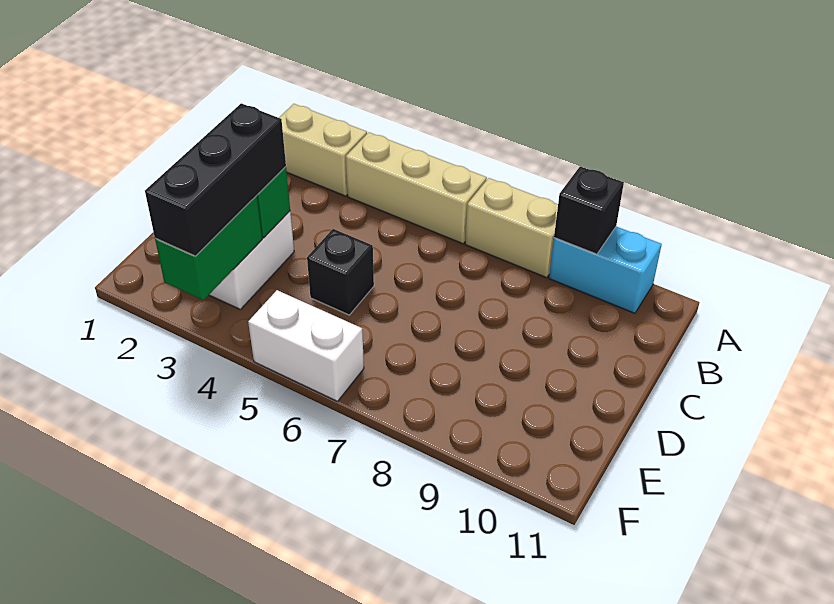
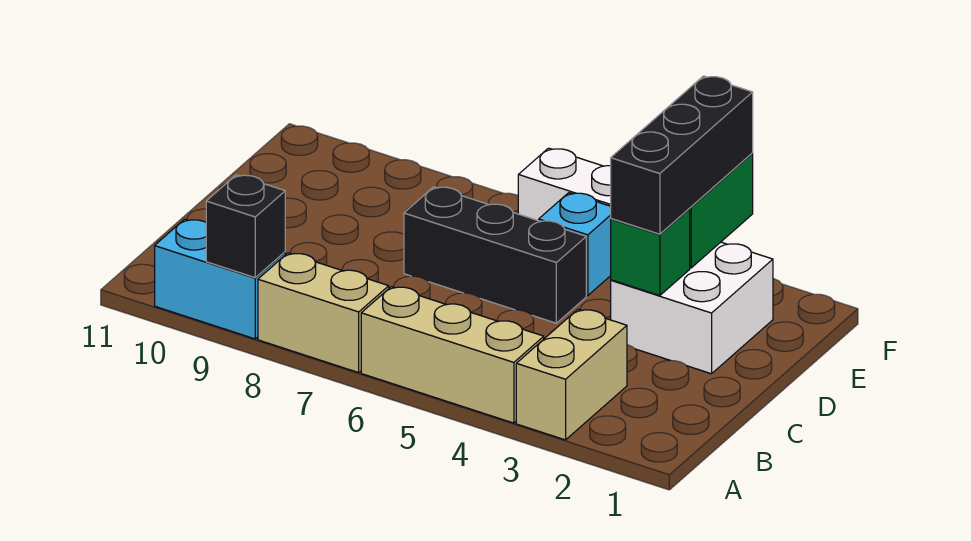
tan brick A2:A3 level 1 -> tan brick A3:B3 level 1
black brick D5 level 1 -> black brick D5:D7 level 1
none -> cyan brick E5 level 1

